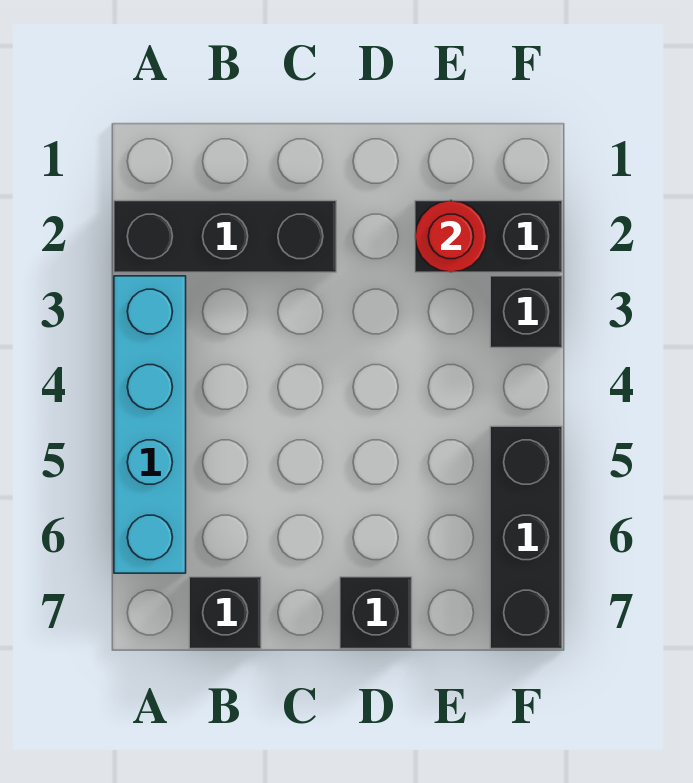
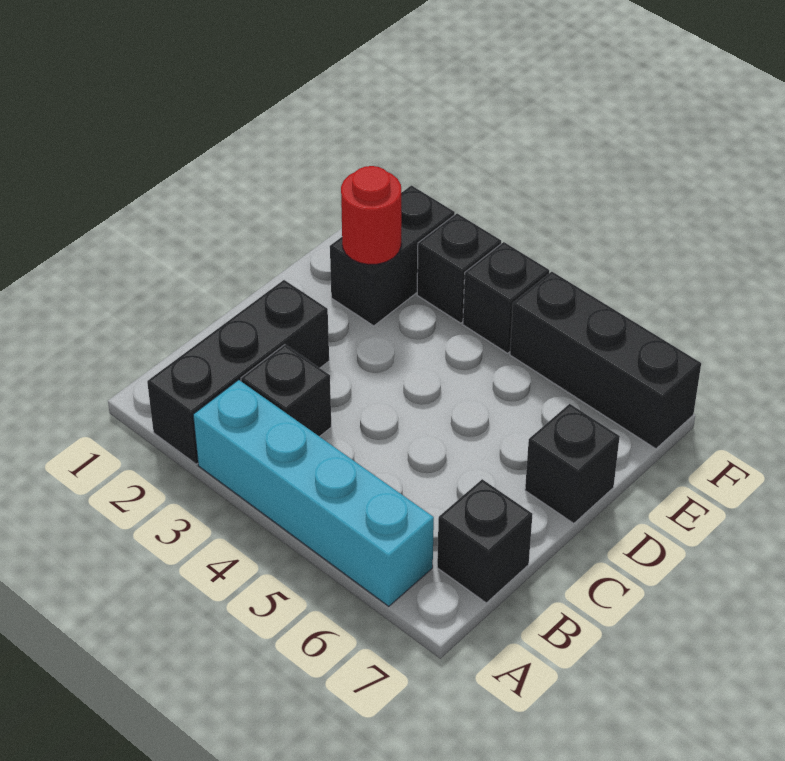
none -> black brick B3 level 1
none -> black brick F4 level 1

